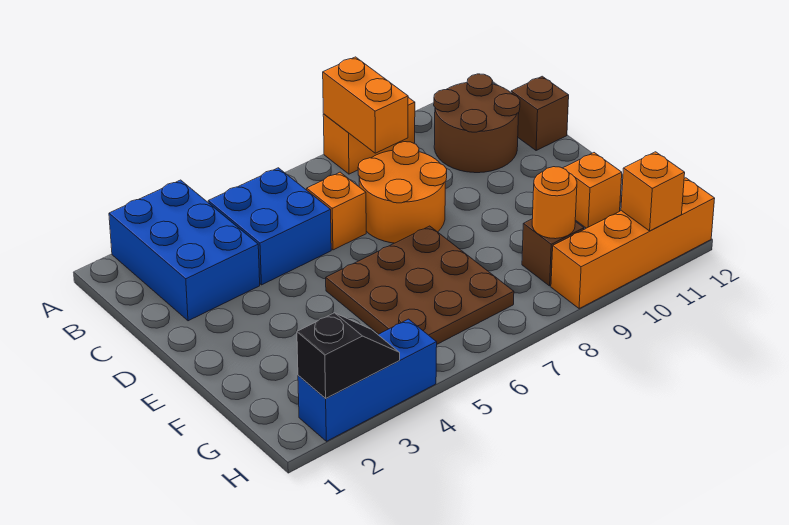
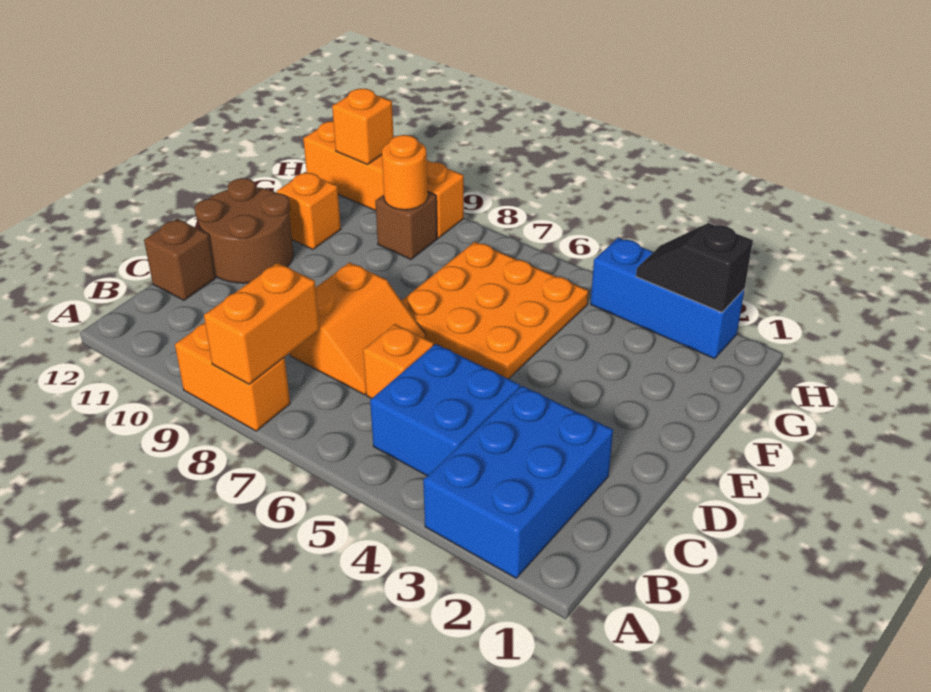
brown round brick B10:C11 level 1 -> brown round brick D11:E12 level 1
orange round brick C7:D8 level 1 -> orange slope C7:D8 level 1 top 8
brown plate E5:G7 level 1 -> orange plate E5:G7 level 1

